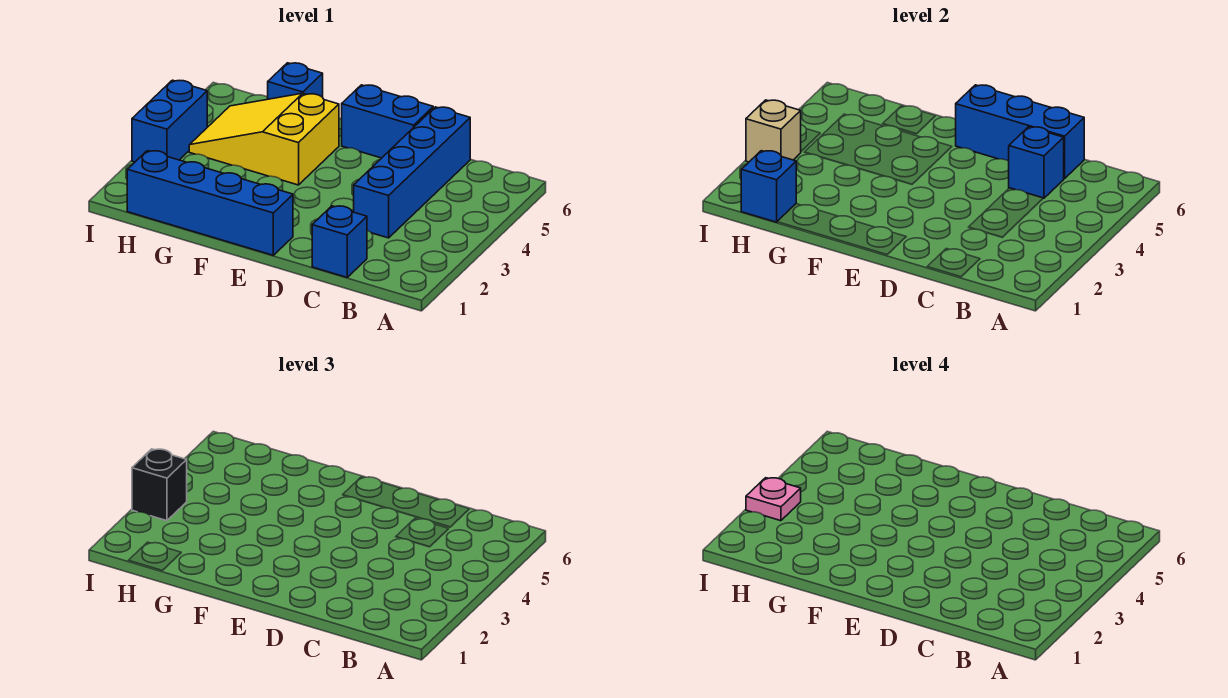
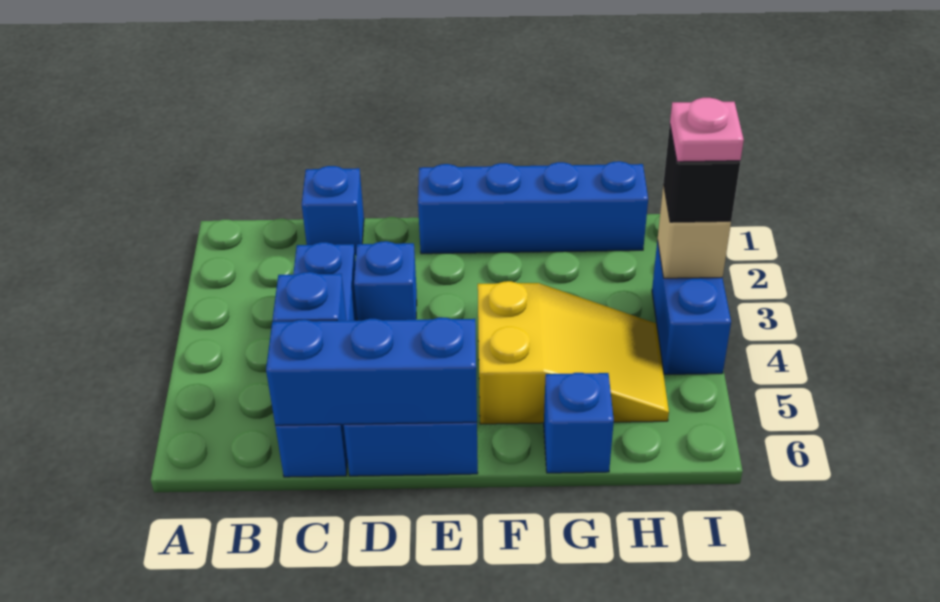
blue brick H1 level 2 -> blue brick D3 level 1

